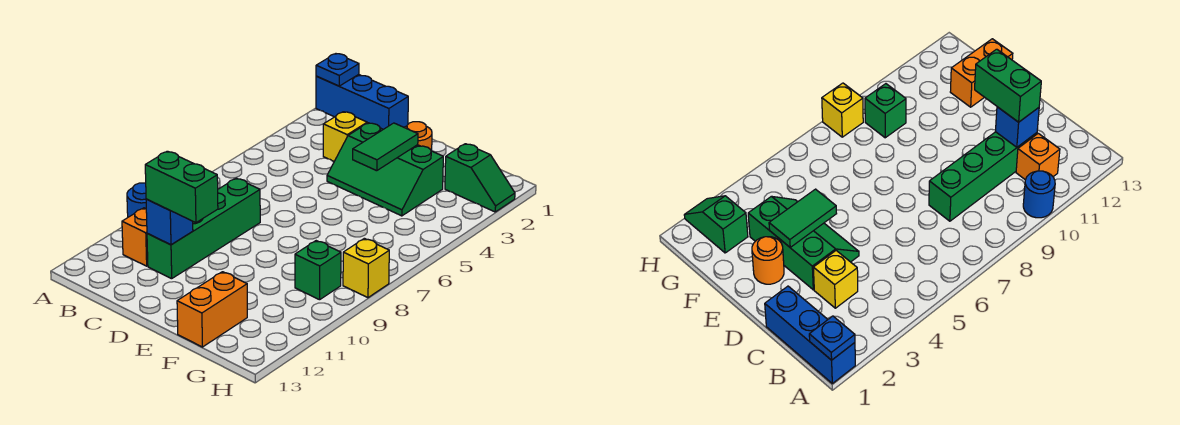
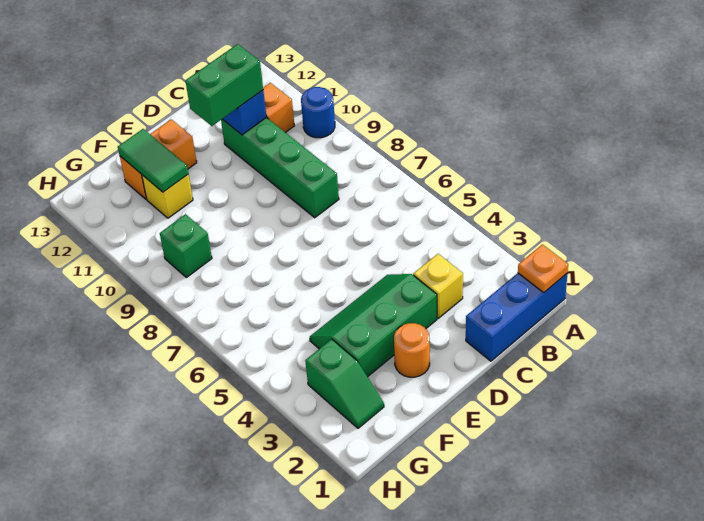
blue plate A1 level 2 -> orange plate A1 level 2
green tile E3:E4 level 2 -> green tile F11:F12 level 2
orange brick F12:F13 level 1 -> orange brick E12:F12 level 1
green slope G2:H2 level 1 top G -> green slope G2:G3 level 1 top 3
yellow brick H8 level 1 -> yellow brick F11 level 1

